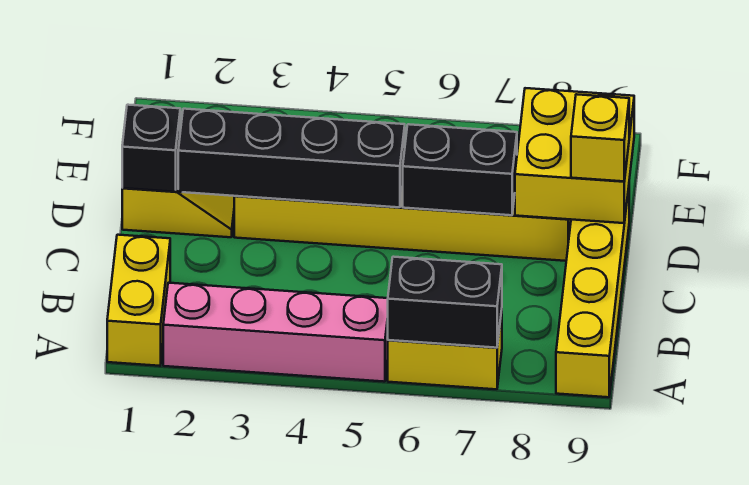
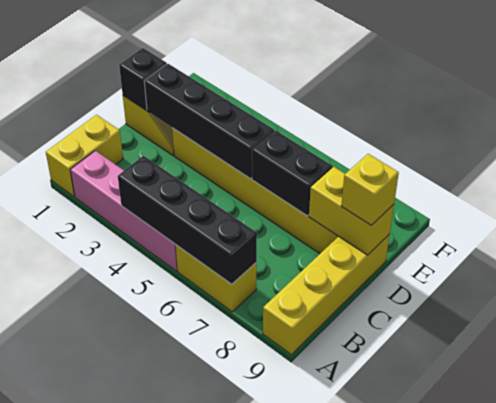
black brick A6:A7 level 2 -> black brick A4:A7 level 2
yellow brick D8:E9 level 2 -> yellow brick D8:D9 level 2

